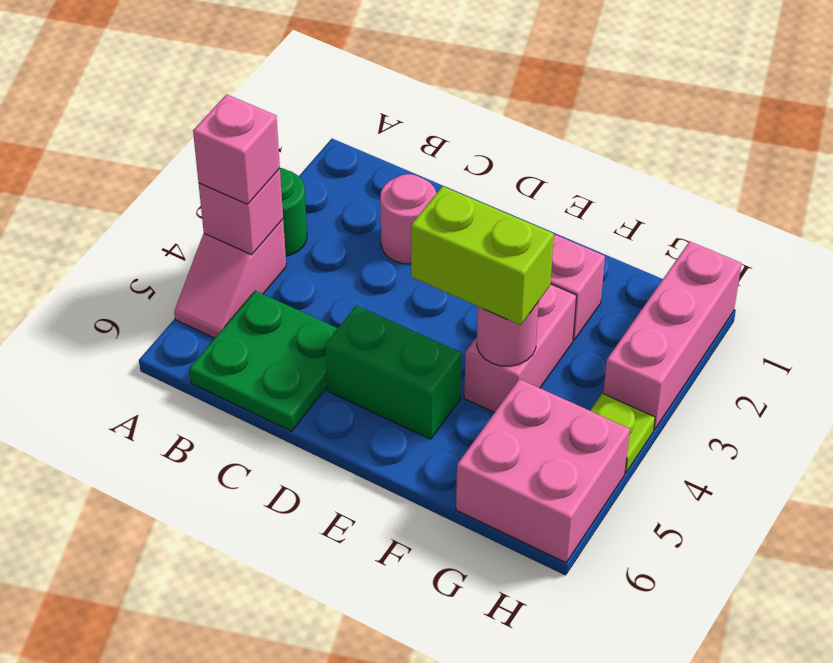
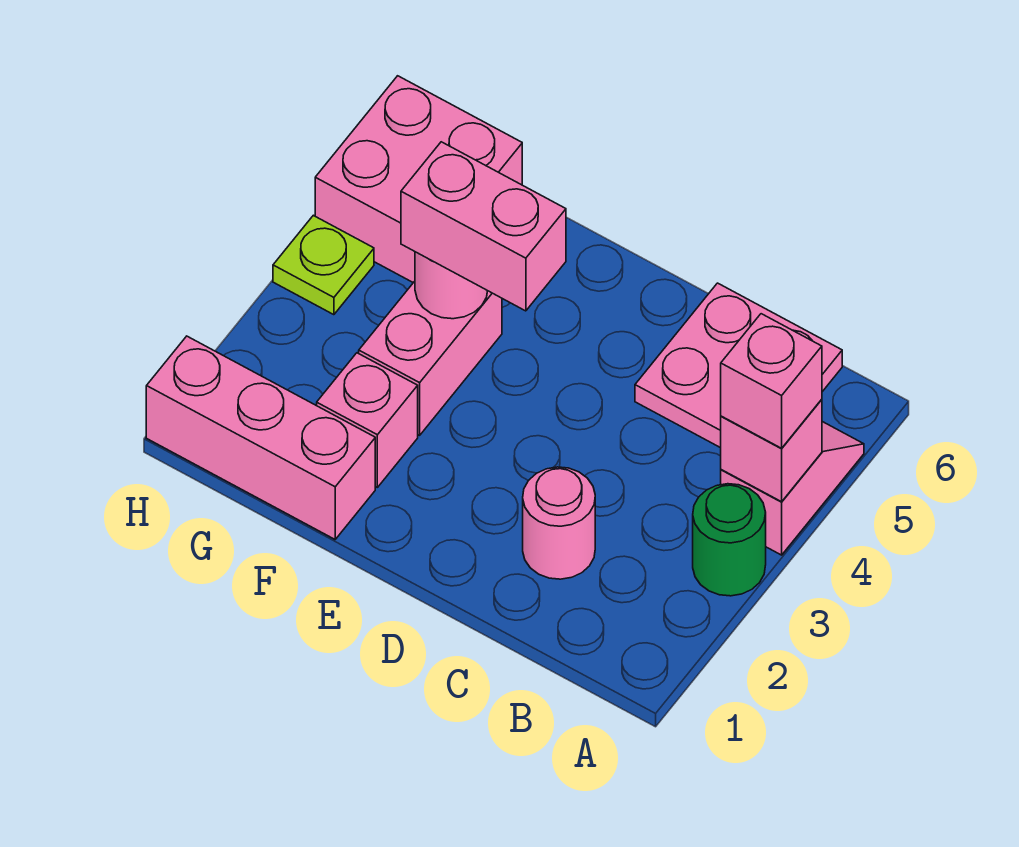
green plate B5:C6 level 1 -> pink plate B5:C6 level 1
green brick D5:E5 level 1 -> none
lime brick E4:F4 level 3 -> pink brick E4:F4 level 3
pink brick H1:H3 level 1 -> pink brick F1:H1 level 1

